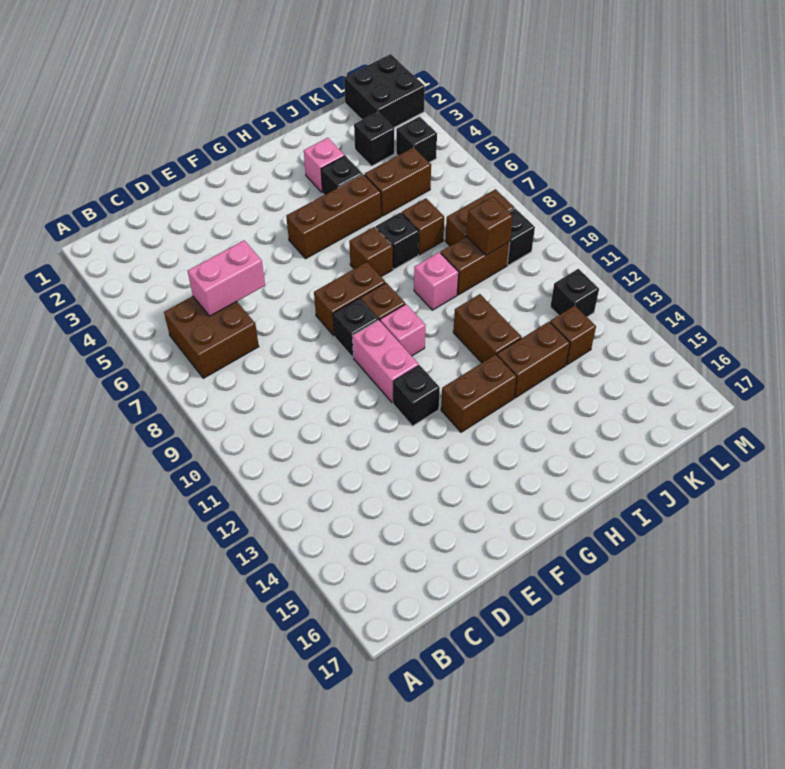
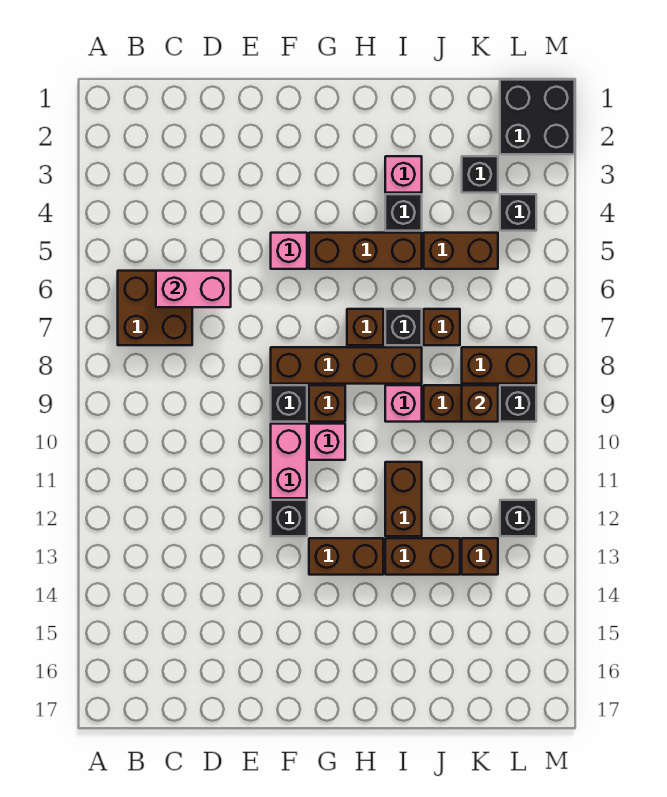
none -> pink brick F5 level 1
brown brick F8:G8 level 1 -> brown brick F8:I8 level 1

